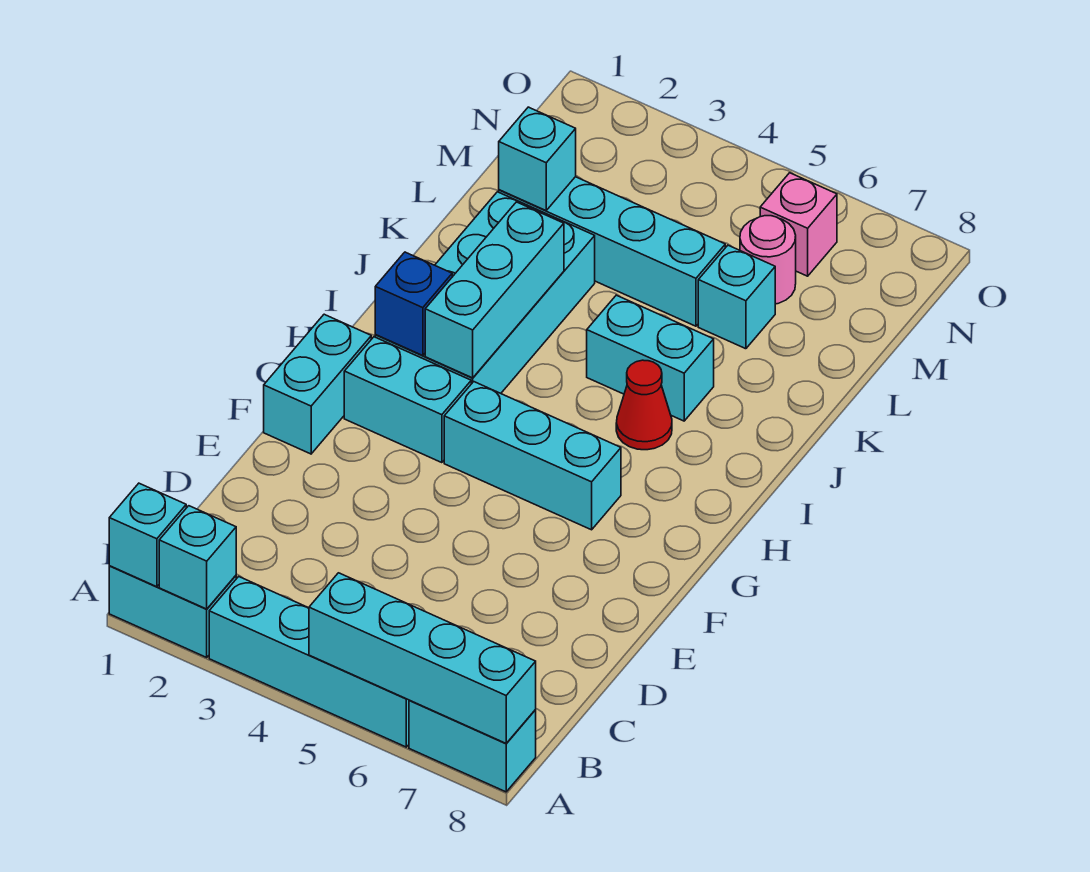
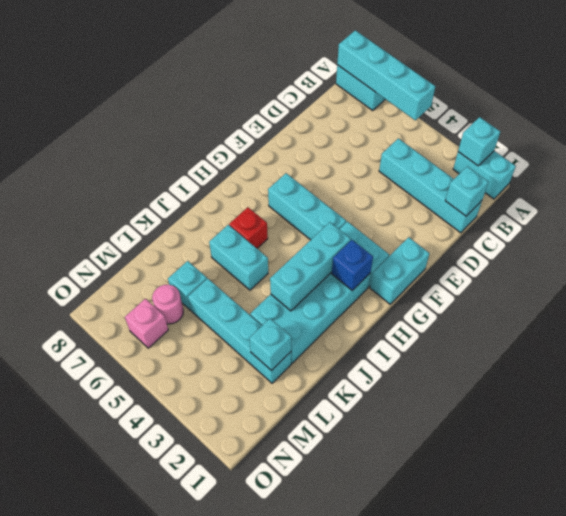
cyan brick A1 level 2 -> cyan brick C1 level 2
cyan brick A3:A6 level 1 -> cyan brick C1:C4 level 1
red cone I6 level 1 -> red brick I6 level 1

